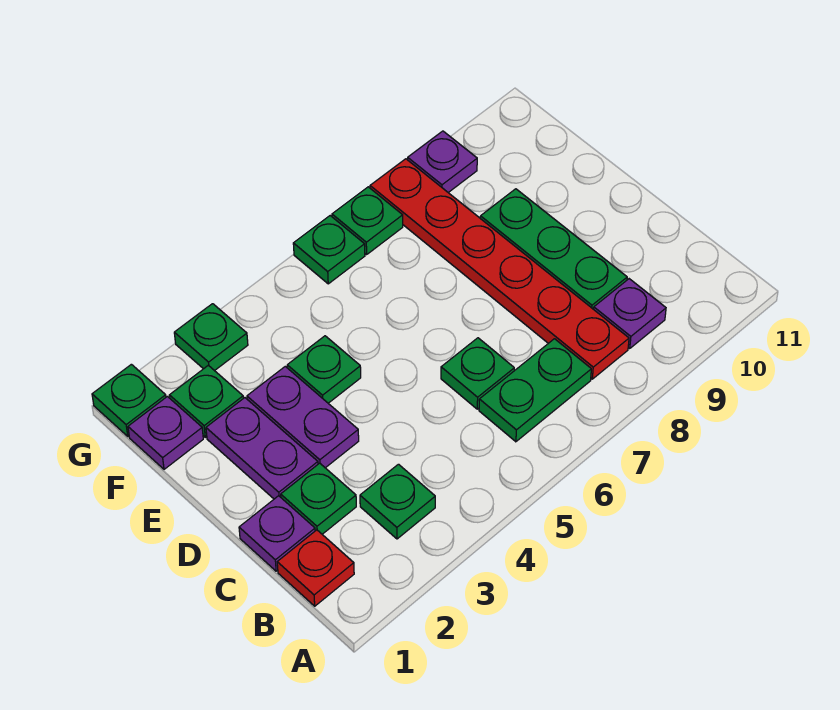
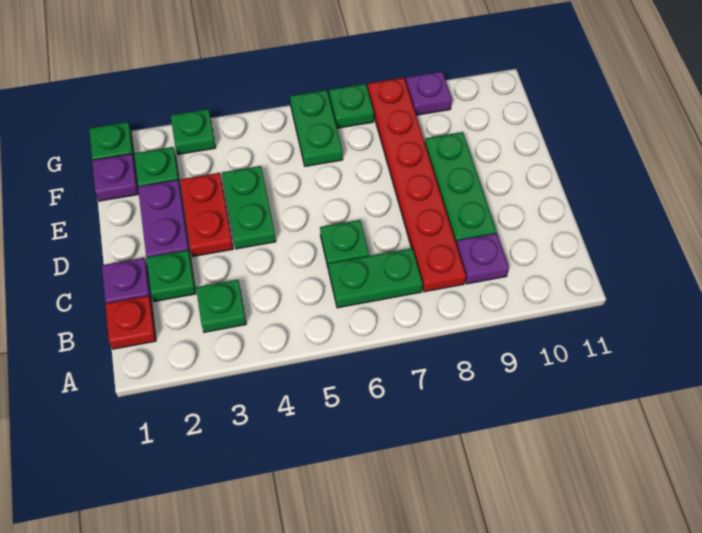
purple plate D3:E3 level 1 -> red plate D3:E3 level 1
green plate E4 level 1 -> green plate D4:E4 level 1
green plate G6 level 1 -> green plate F6:G6 level 1

